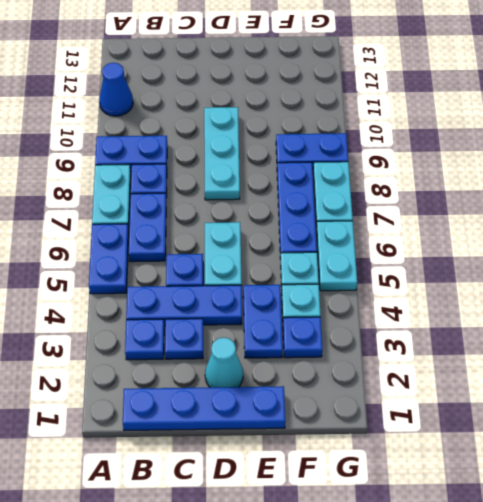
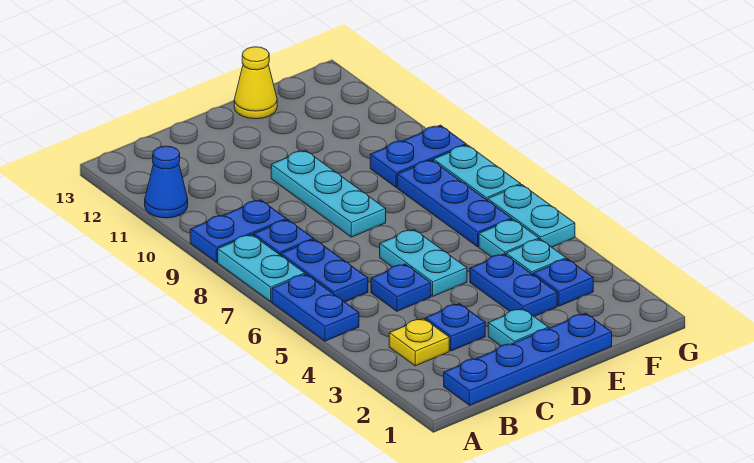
blue plate B3 level 1 -> yellow plate B3 level 1
blue plate B4:D4 level 1 -> none
cyan cone D2 level 1 -> cyan plate D2 level 1
none -> yellow cone E13 level 1

